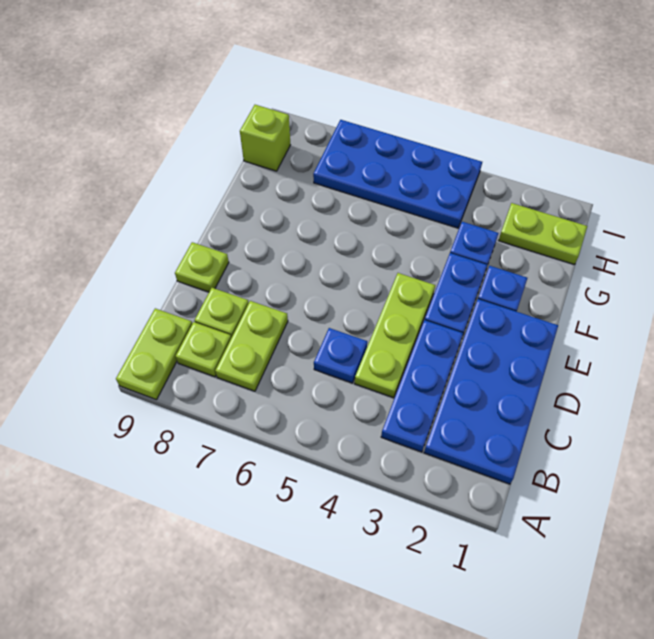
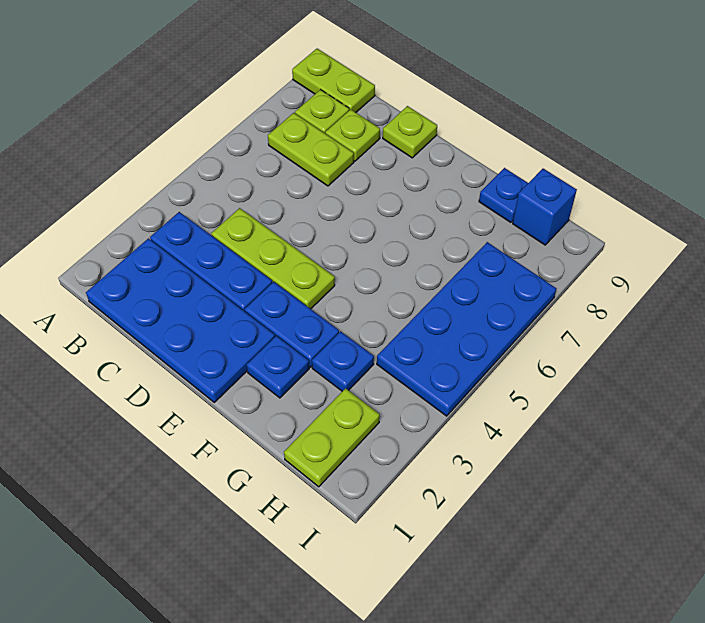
blue plate C5 level 1 -> blue plate G9 level 1
lime brick H9 level 1 -> blue brick H9 level 1

